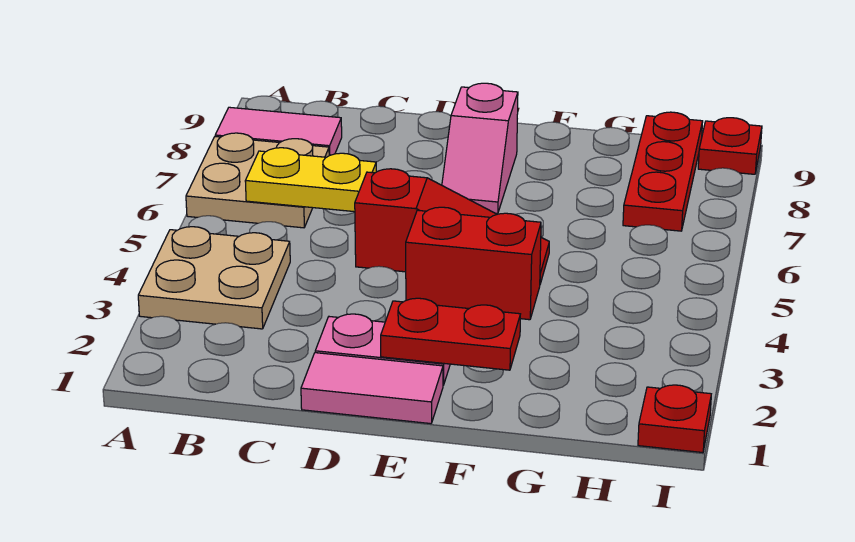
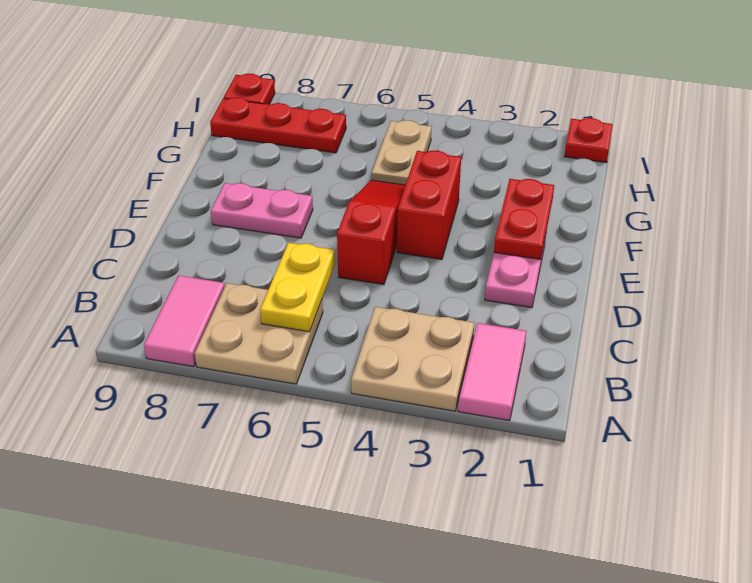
pink tile D1:E1 level 1 -> pink tile A2:B2 level 1
pink slope E7:E8 level 1 top 8 -> pink plate E7:E8 level 1
none -> tan plate G5:H5 level 1

